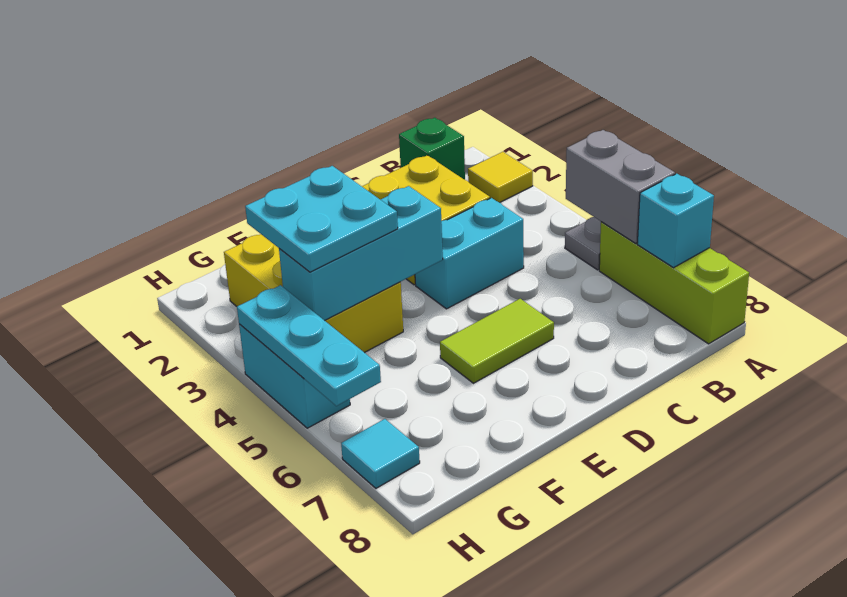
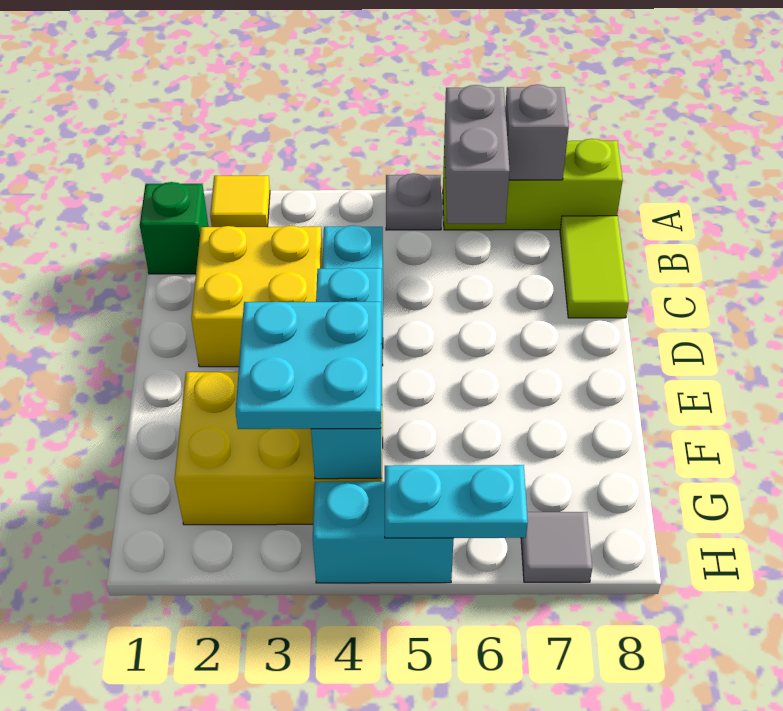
grey brick A5:A6 level 2 -> grey brick A6:B6 level 2
cyan brick A7 level 2 -> grey brick A7 level 2
lime tile D6:E6 level 1 -> lime tile B8:C8 level 1
cyan plate H4:H6 level 2 -> cyan plate H5:H6 level 2
cyan tile H7 level 1 -> grey tile H7 level 1

